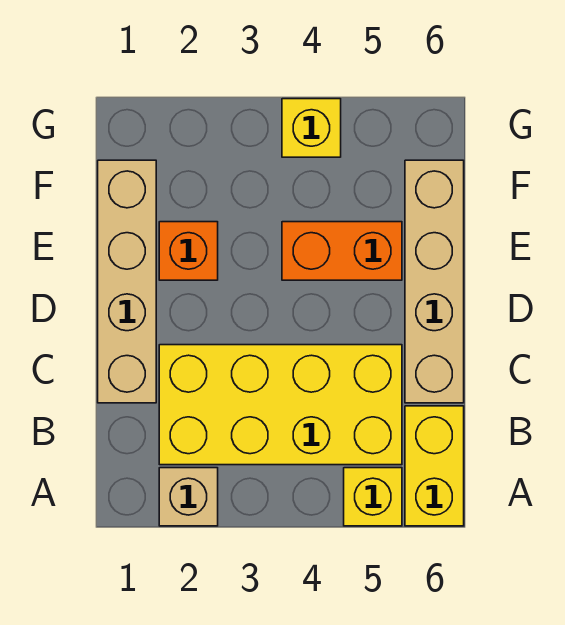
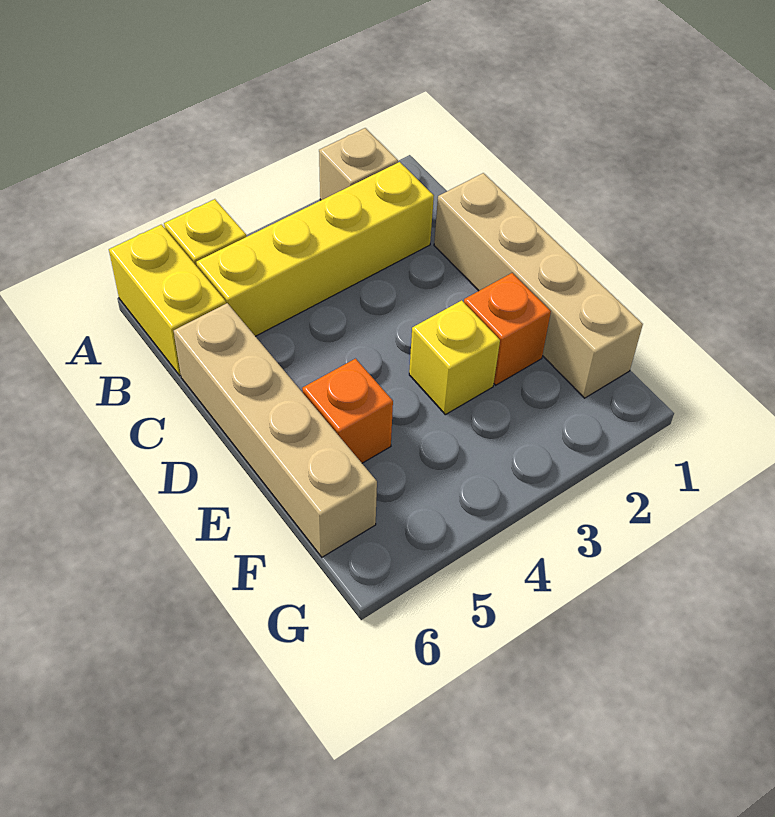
yellow brick B2:C5 level 1 -> yellow brick B2:B5 level 1
orange brick E4:E5 level 1 -> orange brick E5 level 1
yellow brick G4 level 1 -> yellow brick E3 level 1

